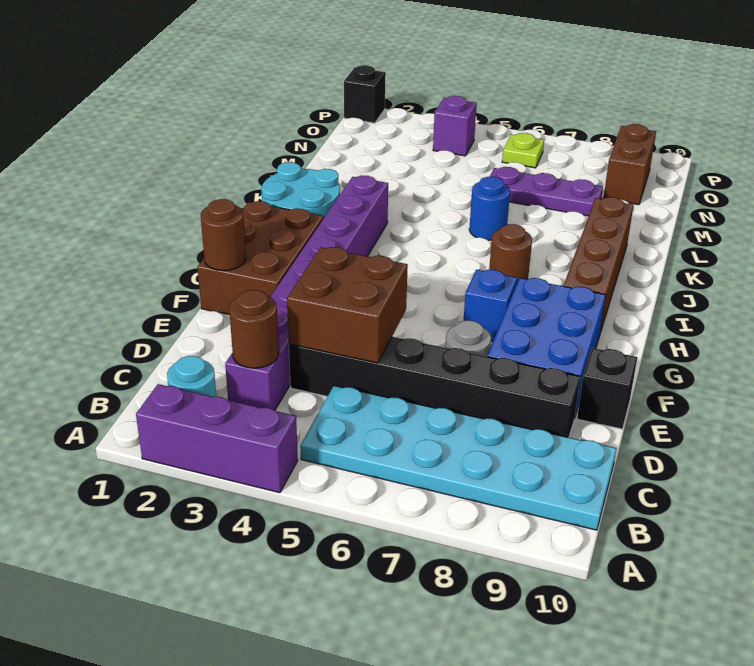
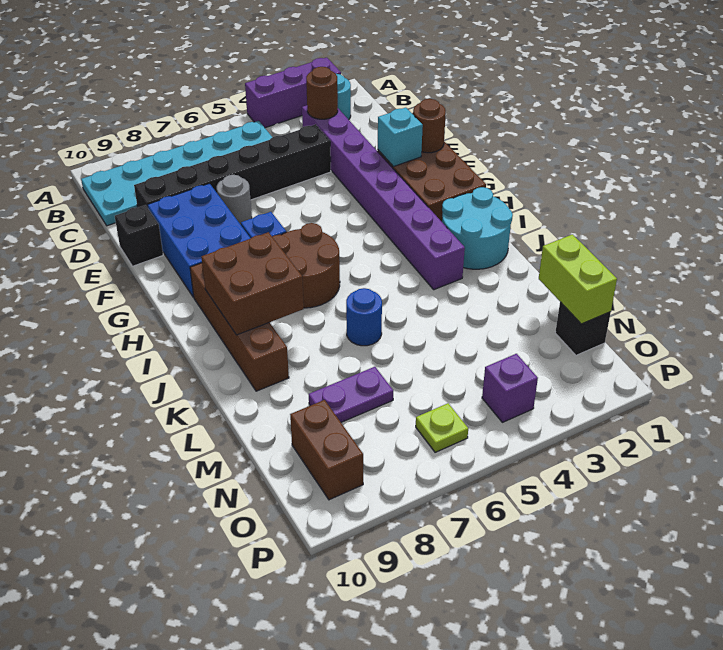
brown brick D4:E5 level 2 -> brown brick I8:J9 level 2
none -> cyan brick F2 level 2
brown round brick I7 level 1 -> brown round brick H6:I7 level 1
none -> lime brick M1:N1 level 2
purple plate M6:M8 level 1 -> purple plate M7:M8 level 1
black brick P1 level 1 -> black brick N1 level 1

